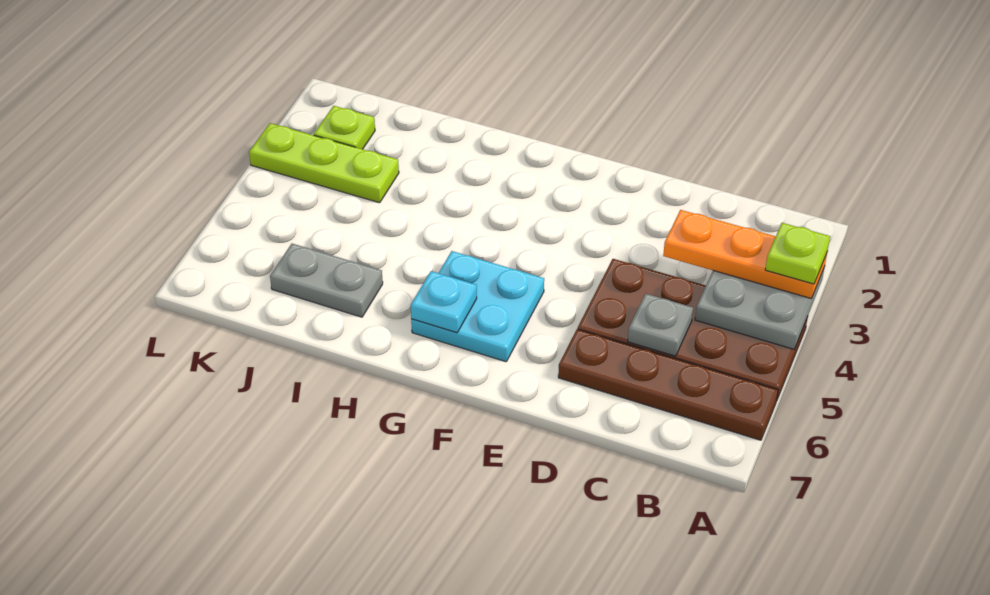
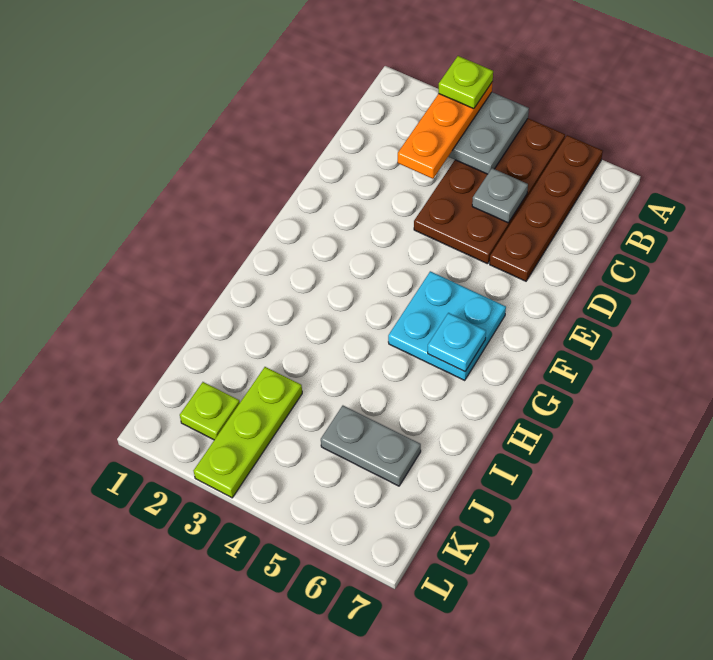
grey plate I6:J6 level 1 -> grey plate J5:J6 level 1

